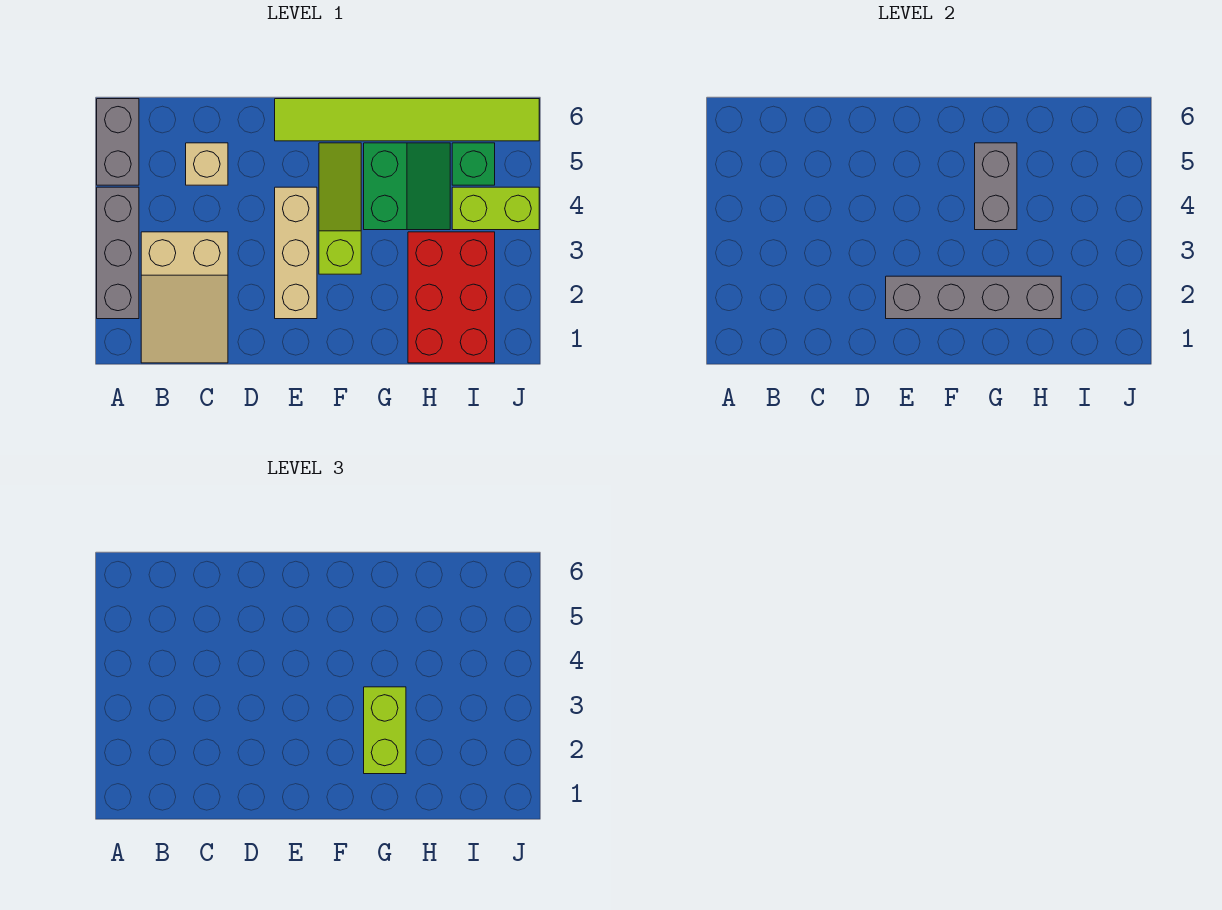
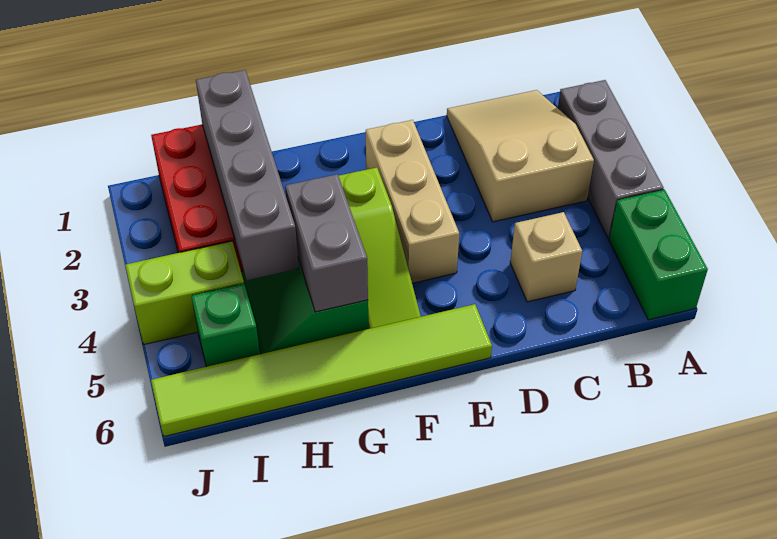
grey brick A5:A6 level 1 -> green brick A5:A6 level 1
grey brick E2:H2 level 2 -> grey brick H1:H4 level 2
lime brick G2:G3 level 3 -> none

